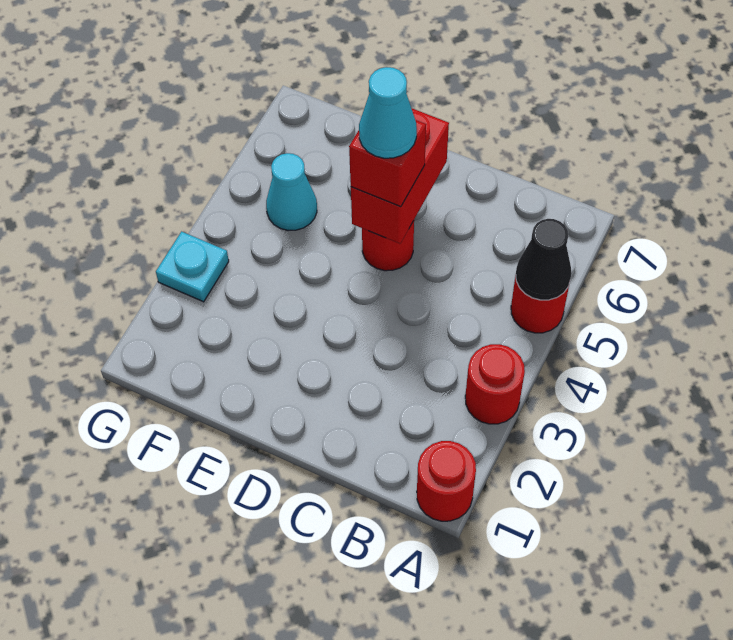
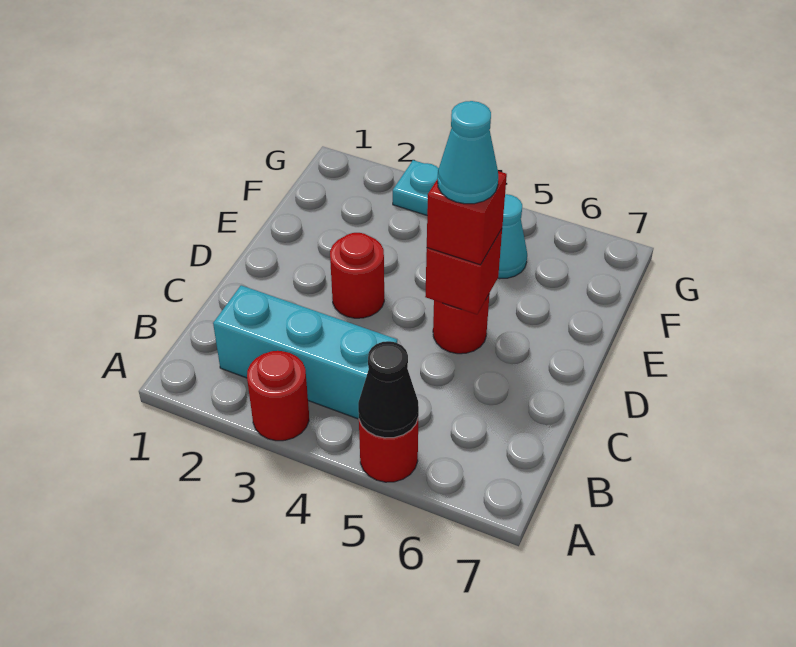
red round brick A1 level 1 -> red round brick D3 level 1
none -> cyan brick B2:B4 level 1
red brick D5:D6 level 2 -> red brick D5 level 2

